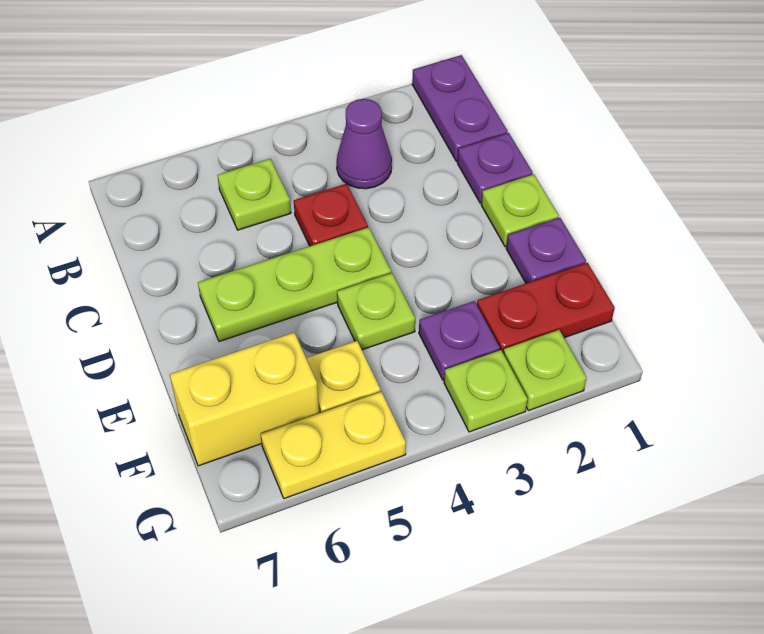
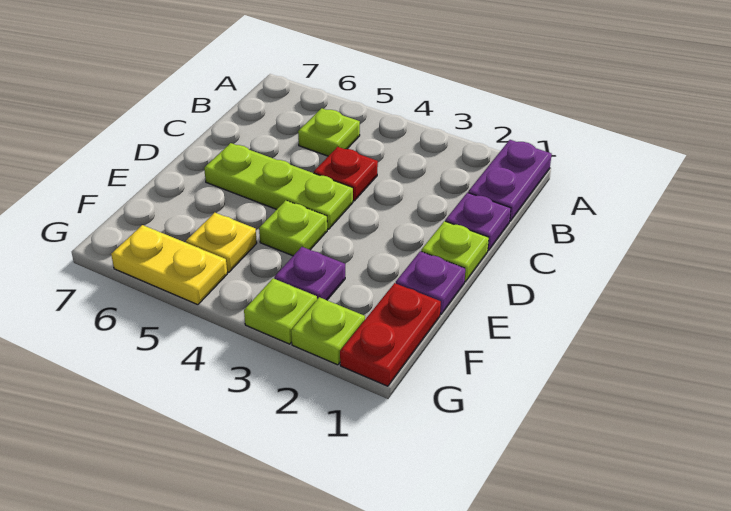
purple cone B3 level 1 -> none
red plate F1:F2 level 1 -> red plate F1:G1 level 1
yellow brick F6:F7 level 1 -> none

